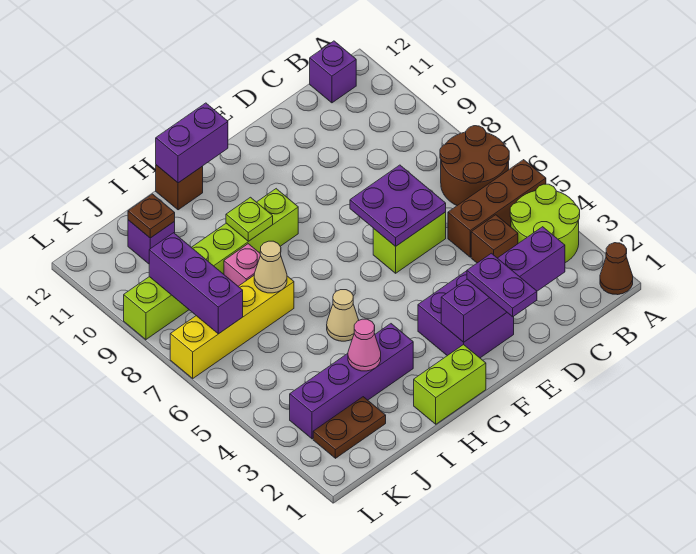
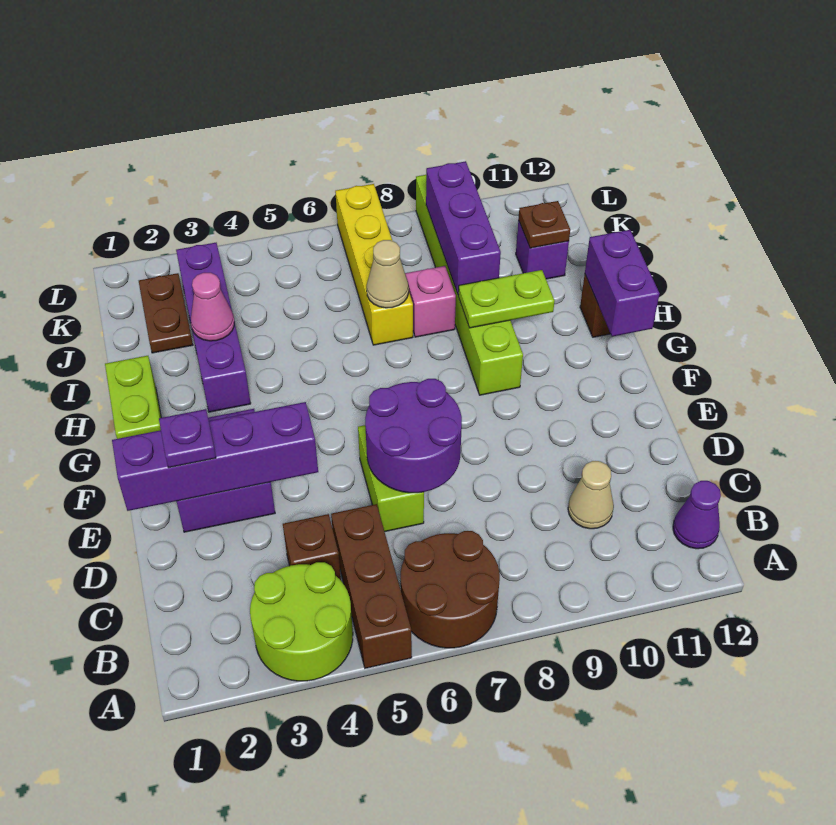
brown cone A1 level 1 -> none
purple brick B12 level 1 -> purple cone B12 level 1
purple brick C2:F2 level 2 -> purple brick E1:E4 level 2
purple plate D6:E7 level 2 -> purple round brick D6:E7 level 2
purple plate E1:E2 level 3 -> purple plate E2 level 3
tan cone H5 level 1 -> tan cone C10 level 1
lime plate H9 level 2 -> lime plate H9:H10 level 2
purple brick K7:K9 level 2 -> purple brick I9:K9 level 2

